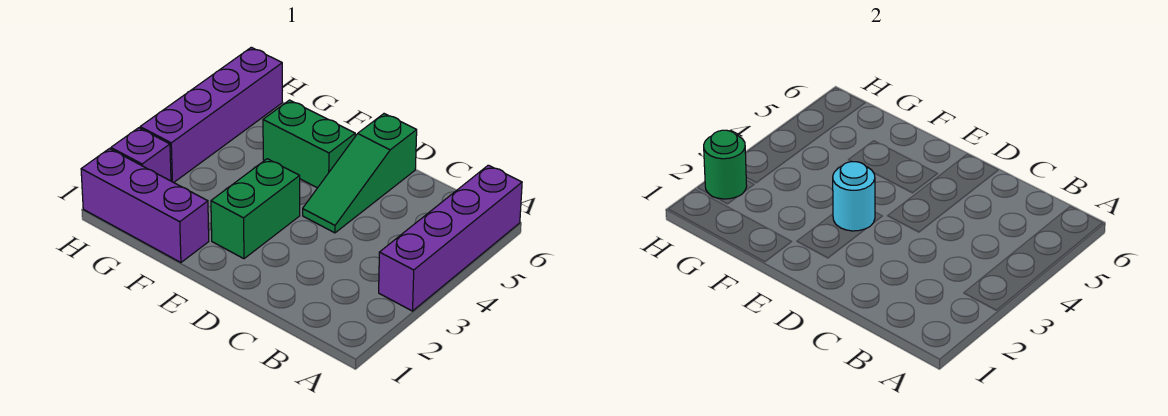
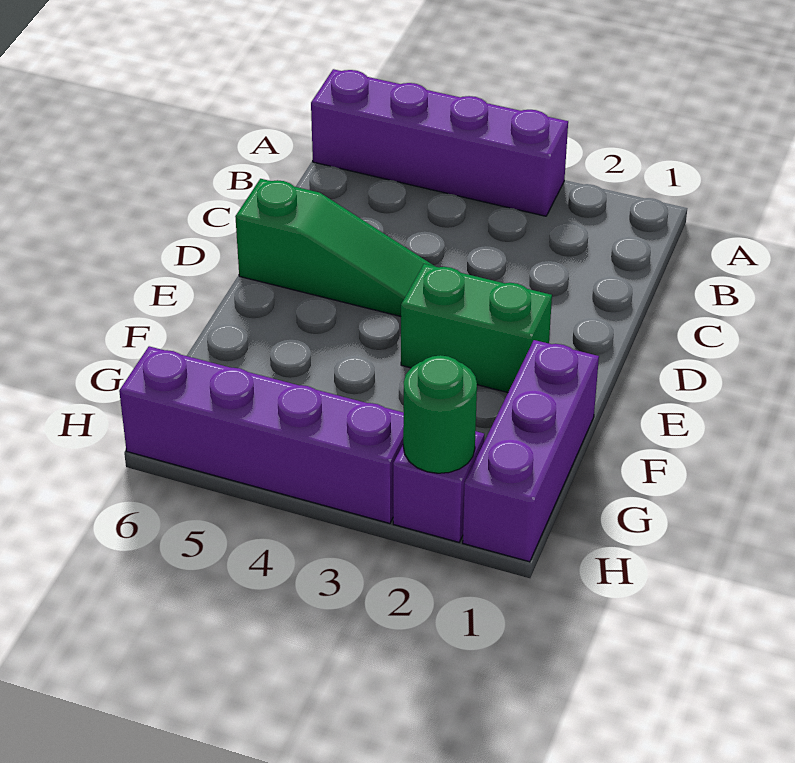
cyan round brick E3 level 2 -> none
green brick E5:F5 level 1 -> none

